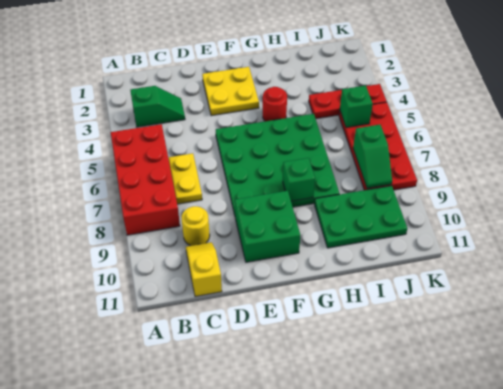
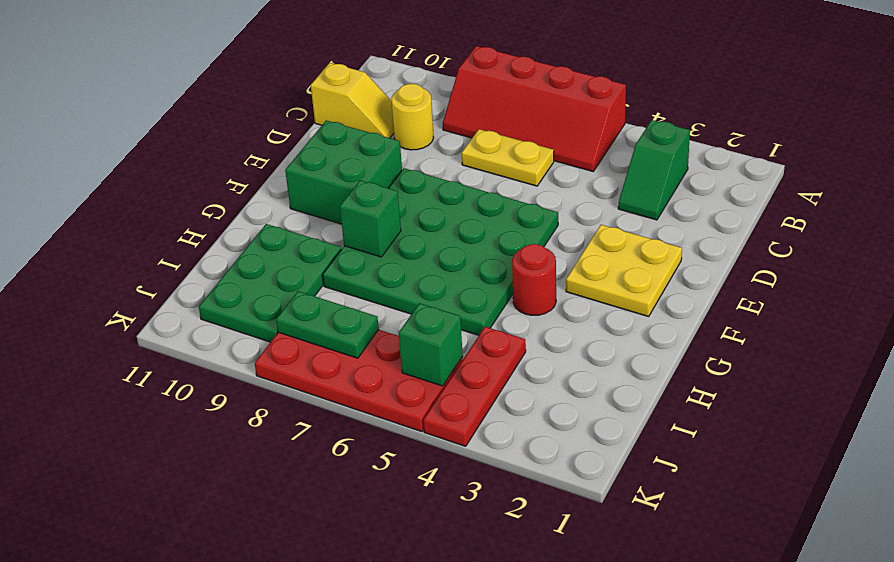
red brick A5:B8 level 1 -> red slope A5:B8 level 1 top A
green slope J7:J8 level 2 top 7 -> green plate J7:J8 level 2

